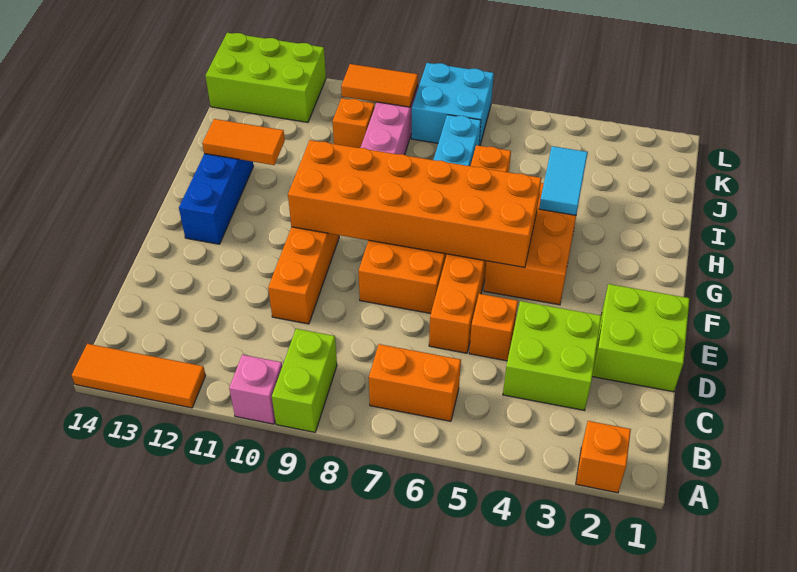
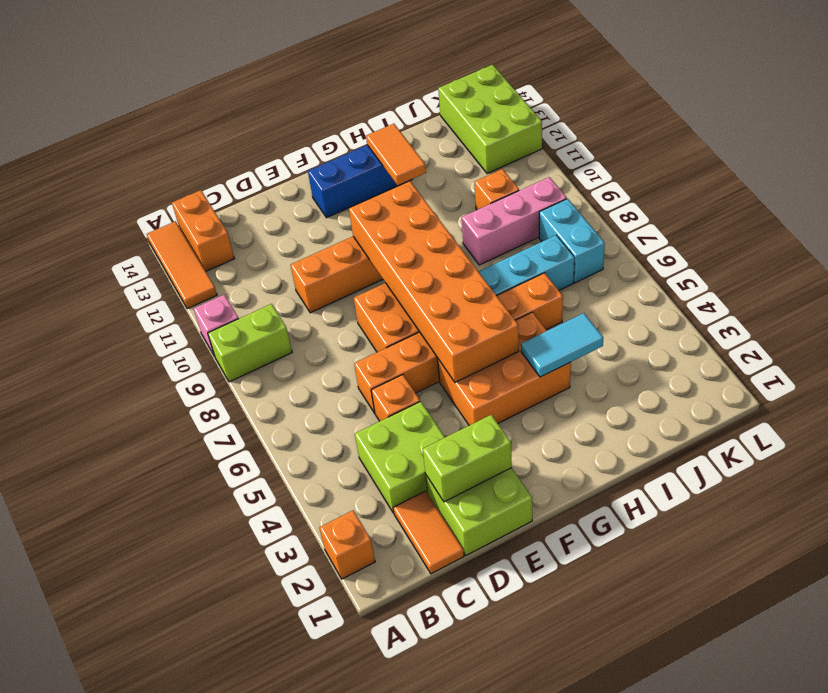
orange brick B6:B7 level 1 -> orange brick B13:B14 level 1
none -> lime brick D2:E2 level 2
cyan brick K7:L8 level 1 -> cyan brick K7:K8 level 1
orange tile K9:K10 level 2 -> orange tile C1:C2 level 1

